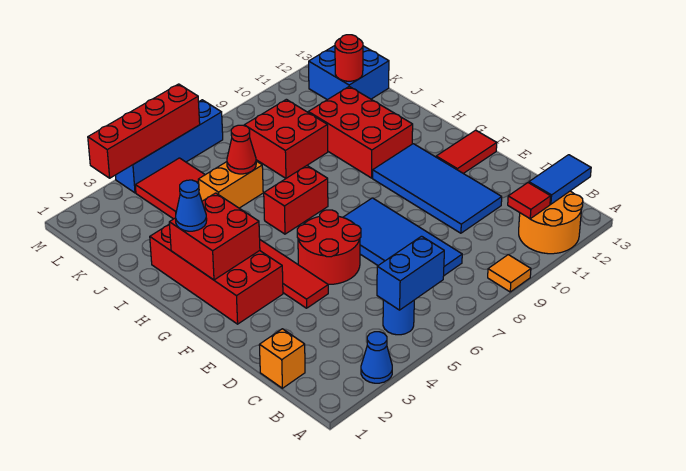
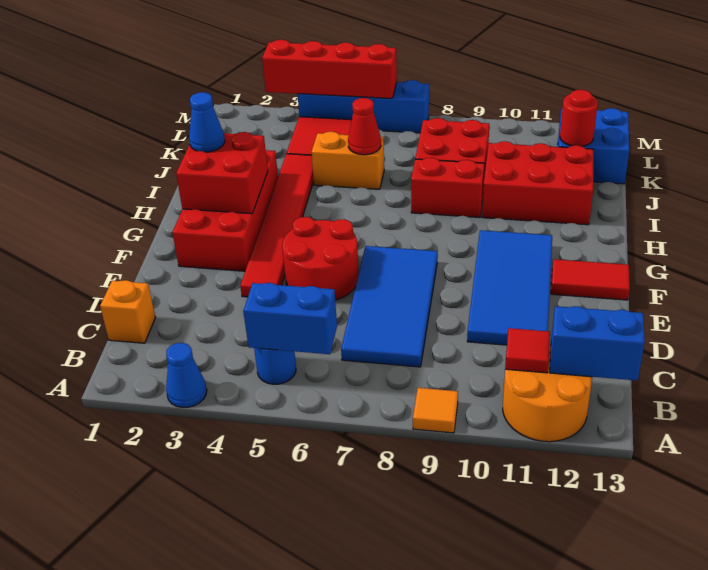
blue tile B12:B13 level 2 -> blue brick B12:B13 level 2
red brick H6:H7 level 1 -> red brick I8:I9 level 1
red brick H10:J11 level 1 -> red brick I10:J12 level 1

